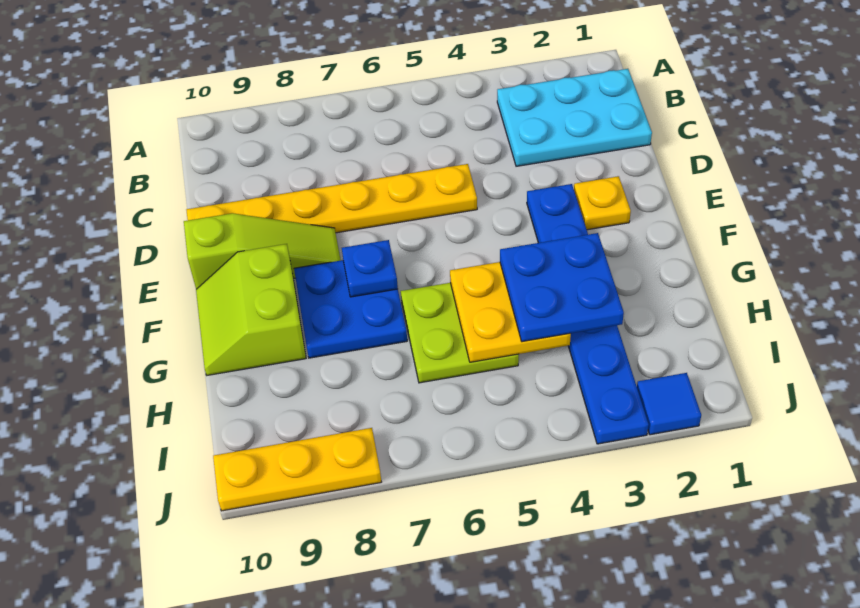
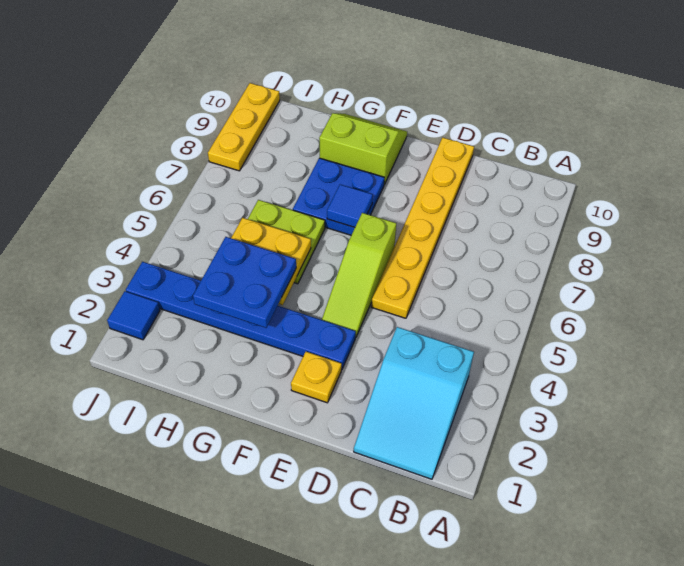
cyan plate B1:C3 level 1 -> cyan slope B1:C3 level 1 top 3
lime slope E8:E10 level 1 top 10 -> lime slope E4:E6 level 1 top 6
blue plate F7 level 2 -> blue tile F7 level 2

